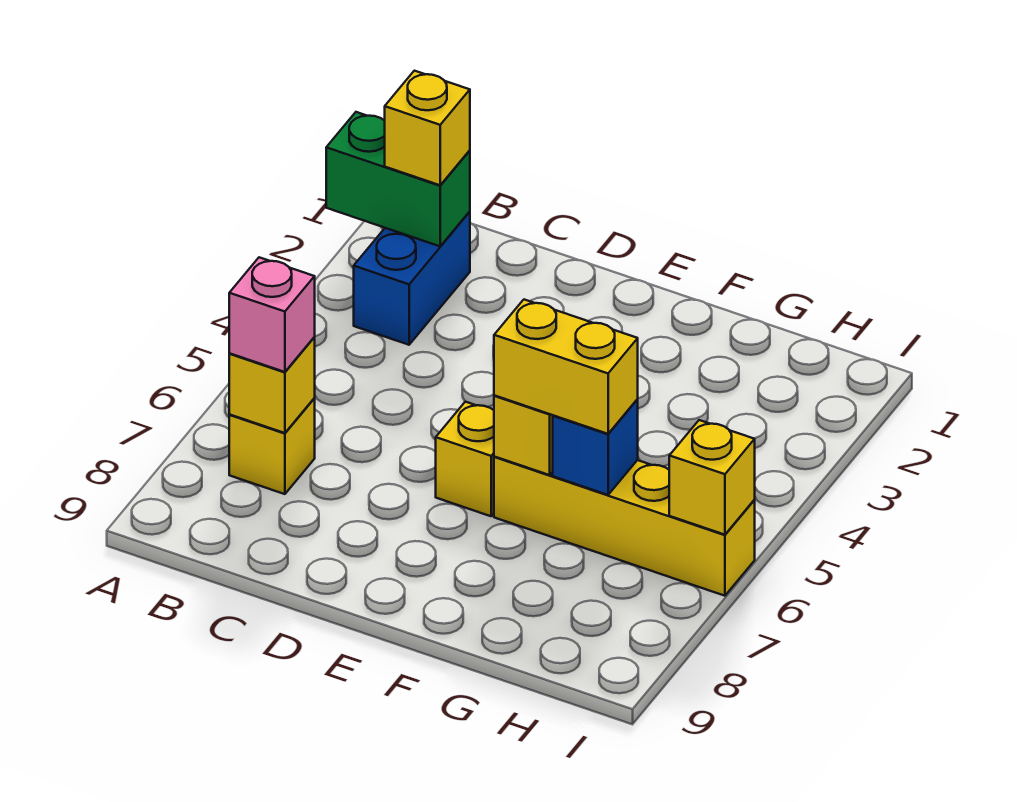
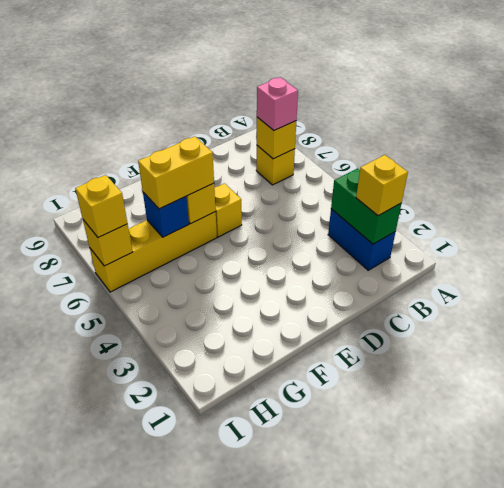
green brick A2:B2 level 2 -> green brick B2:B3 level 2
none -> yellow brick I6 level 3

